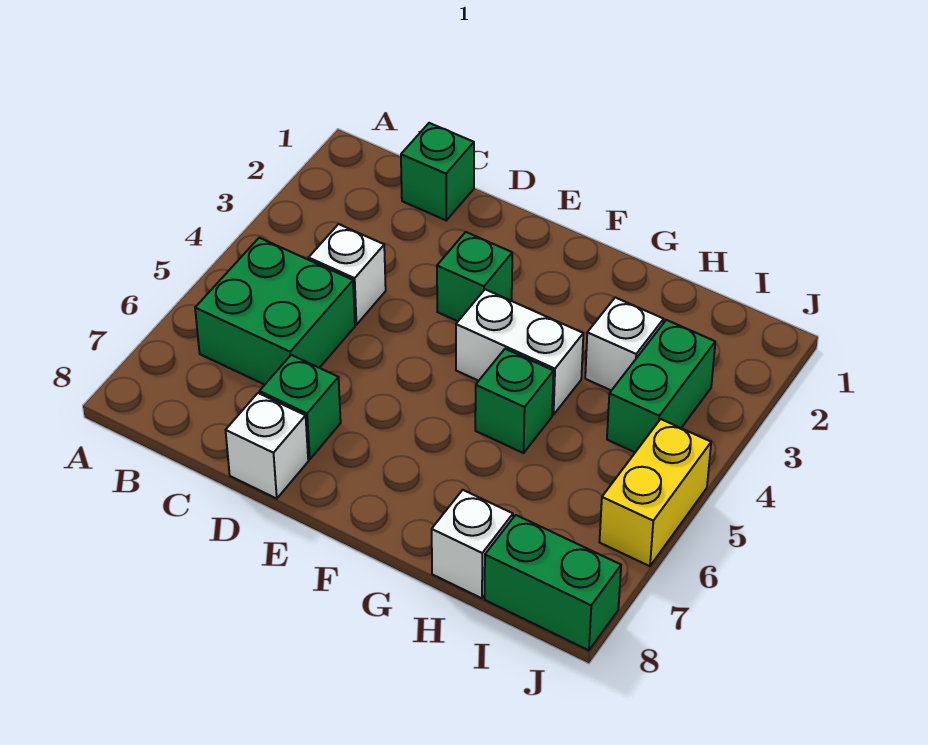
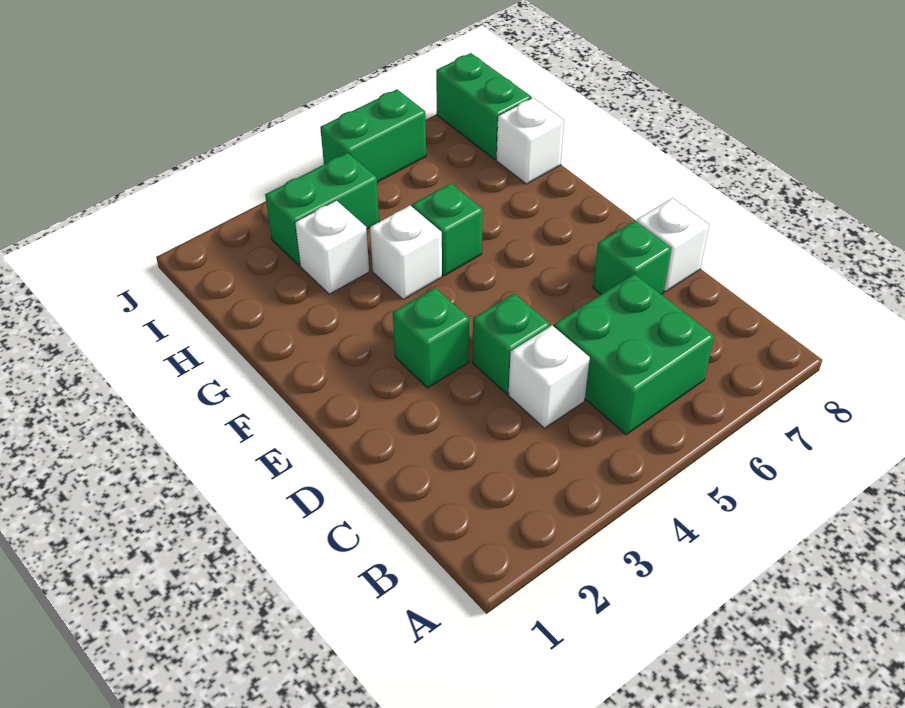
green brick C1 level 1 -> green brick D4 level 1
white brick F4:G4 level 1 -> white brick G4 level 1
yellow brick J5:J6 level 1 -> green brick J5:J6 level 1

